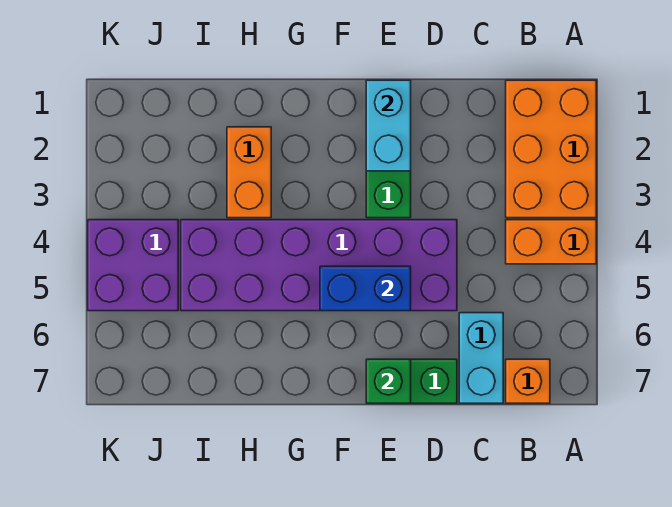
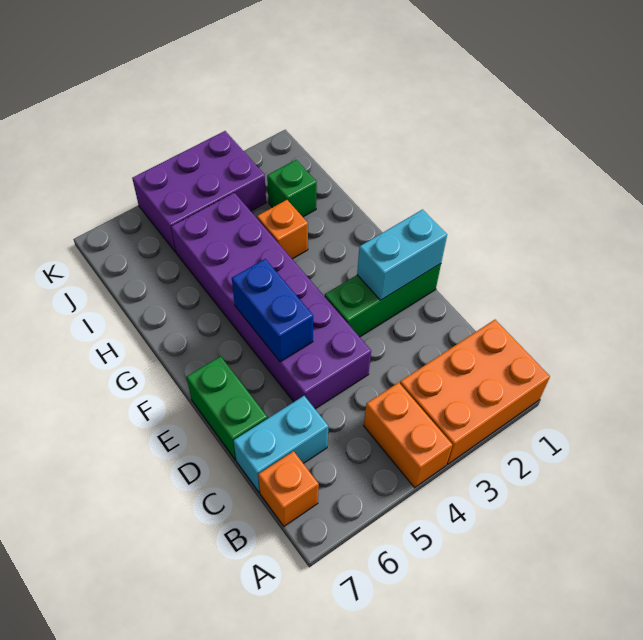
green brick E7 level 2 -> green brick I2 level 1
orange brick H2:H3 level 1 -> orange brick H3 level 1
purple brick J4:K5 level 1 -> purple brick J3:K5 level 1

